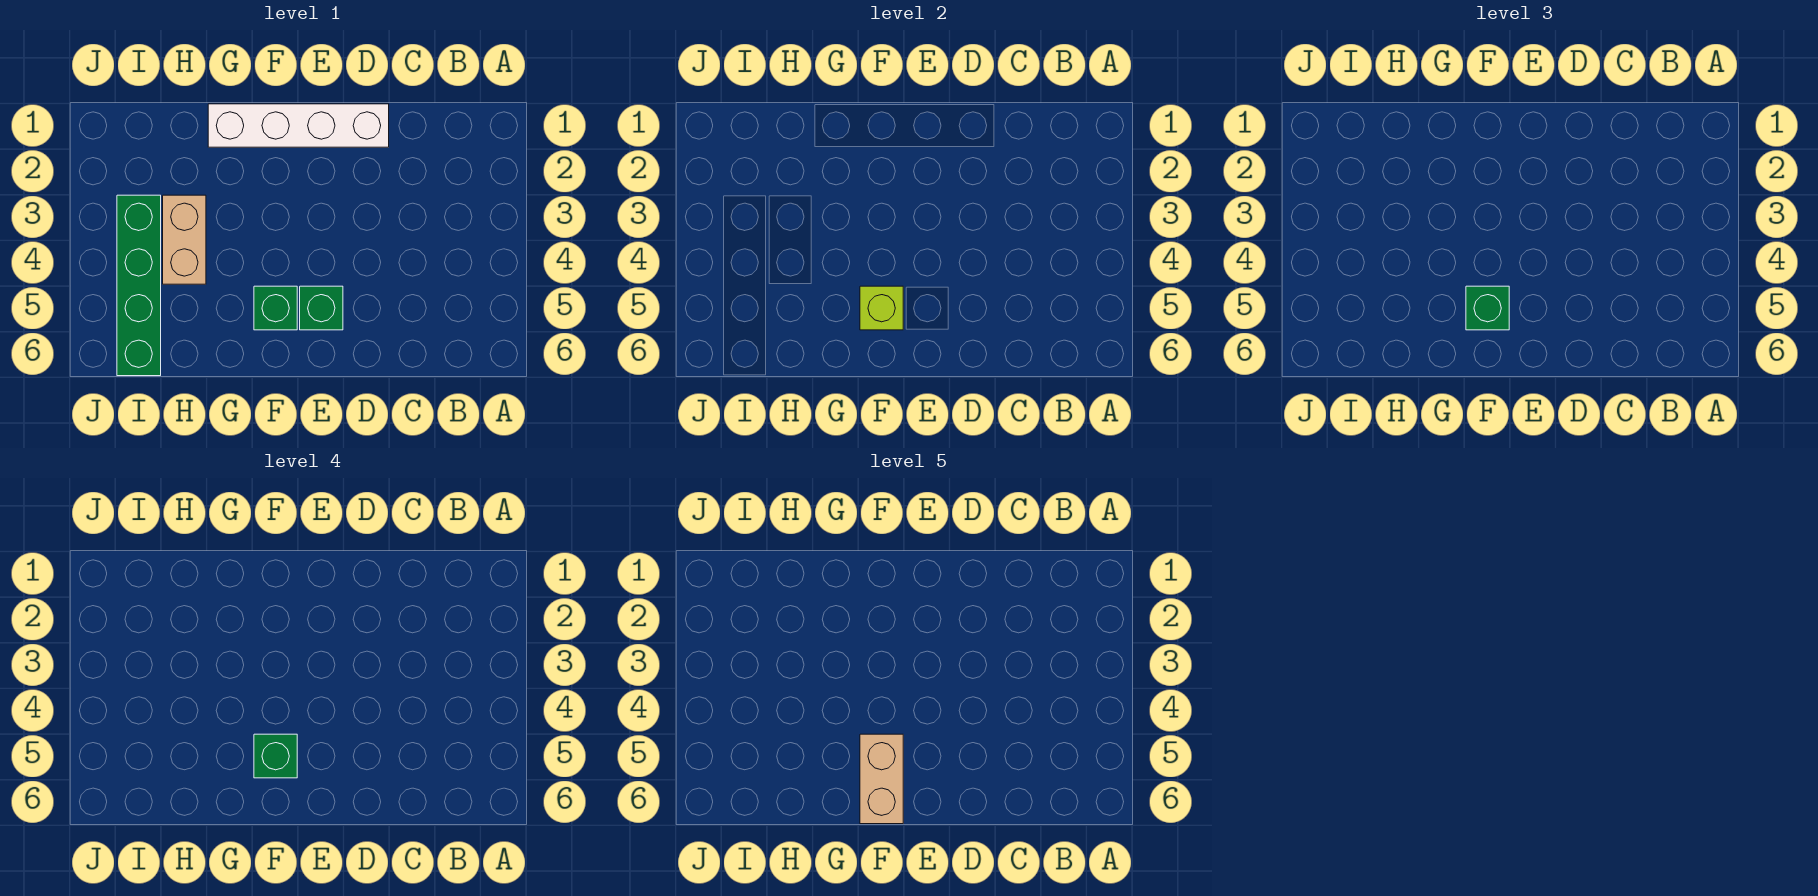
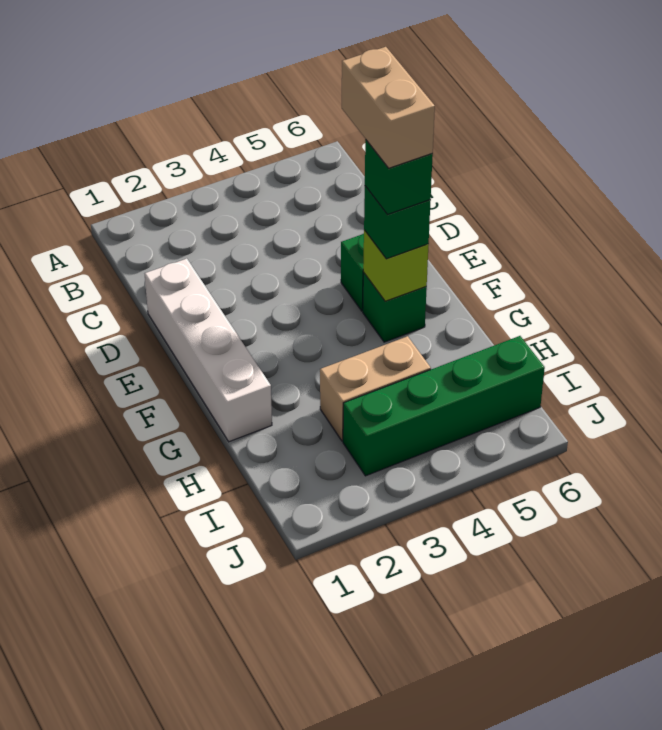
tan brick F5:F6 level 5 -> tan brick E5:F5 level 5

